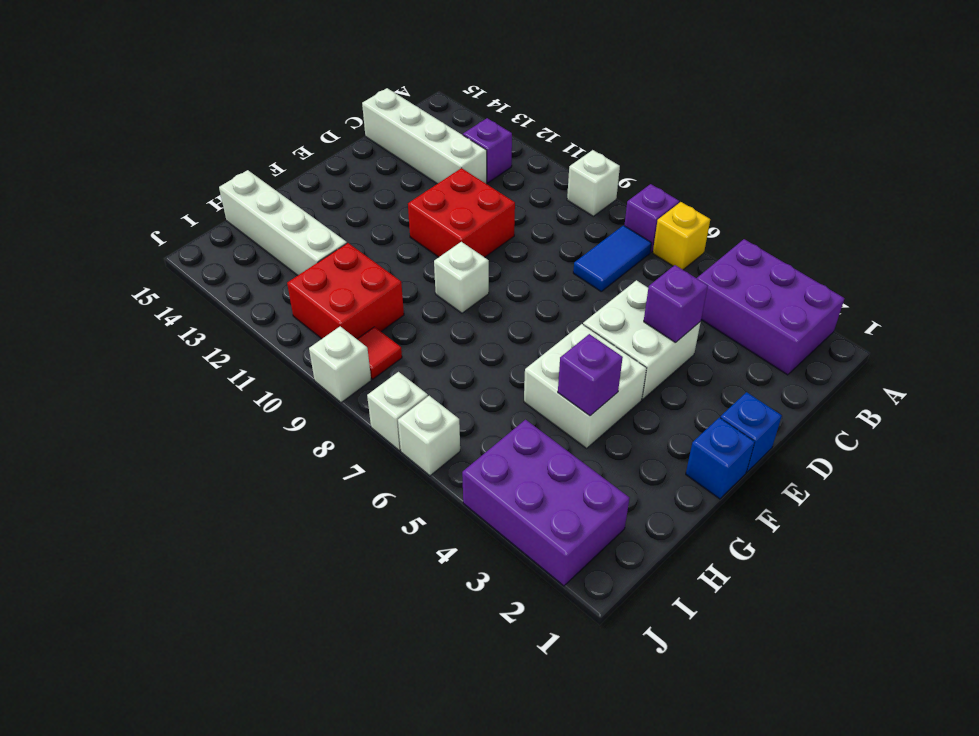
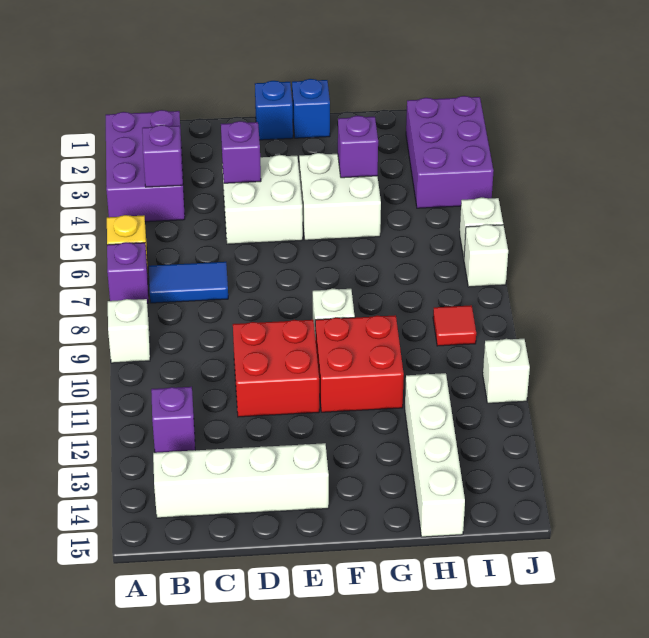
none -> purple brick B4 level 2
white brick C12:C15 level 1 -> white brick B14:E14 level 1
red brick H10:I11 level 1 -> red brick F10:G11 level 1
white brick J9 level 1 -> white brick J11 level 1

